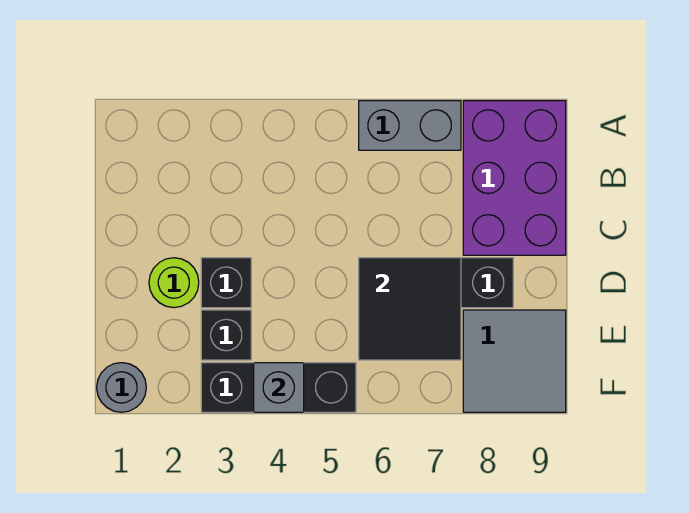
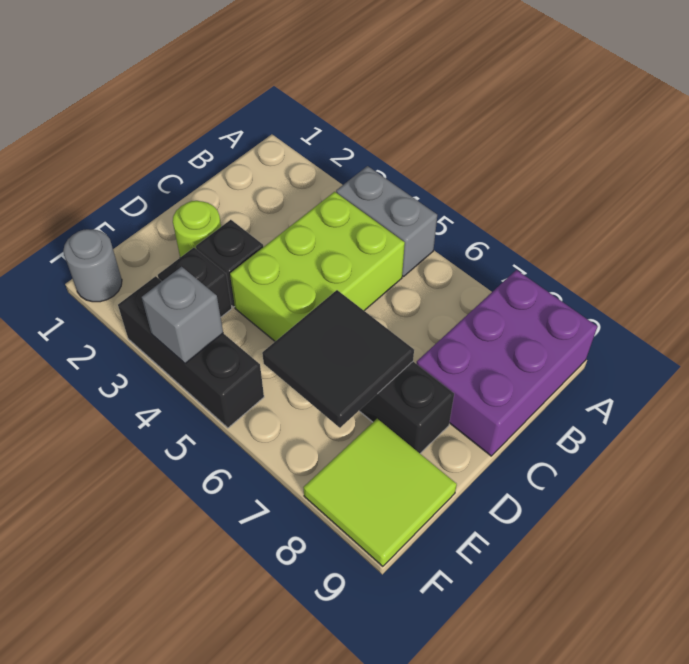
grey brick A6:A7 level 1 -> grey brick A4:A5 level 1
none -> lime brick B4:D5 level 1
grey tile E8:F9 level 1 -> lime tile E8:F9 level 1

